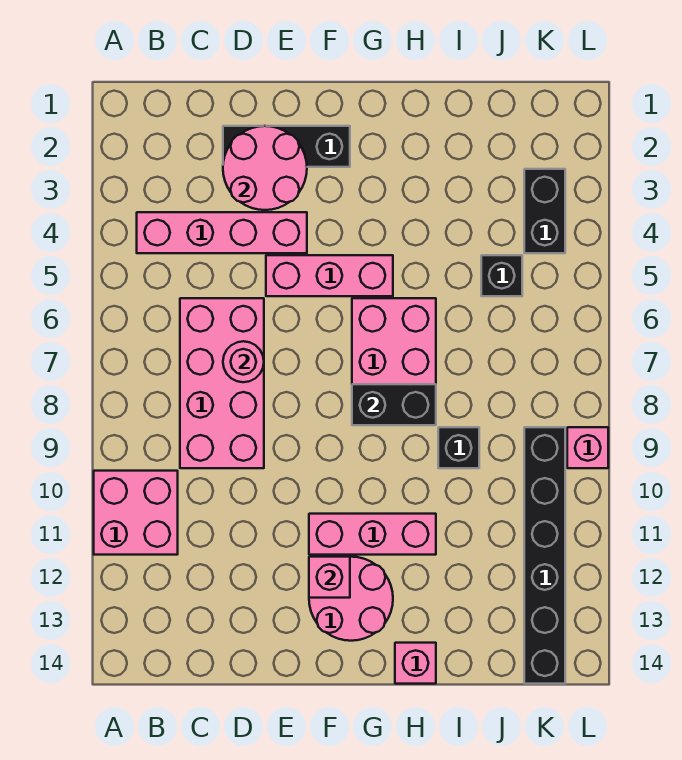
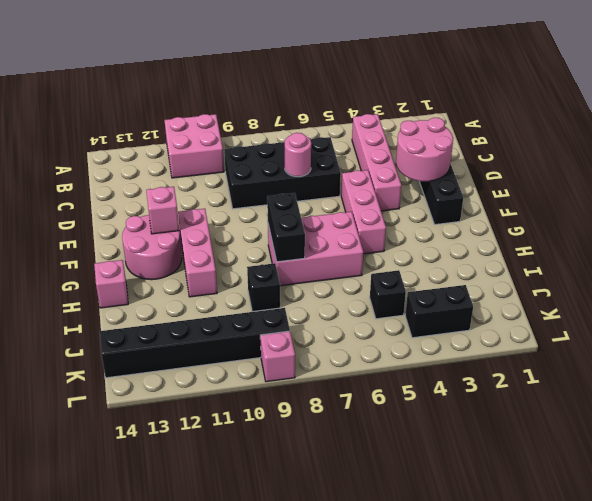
pink brick C6:D9 level 1 -> black brick C6:D9 level 1

